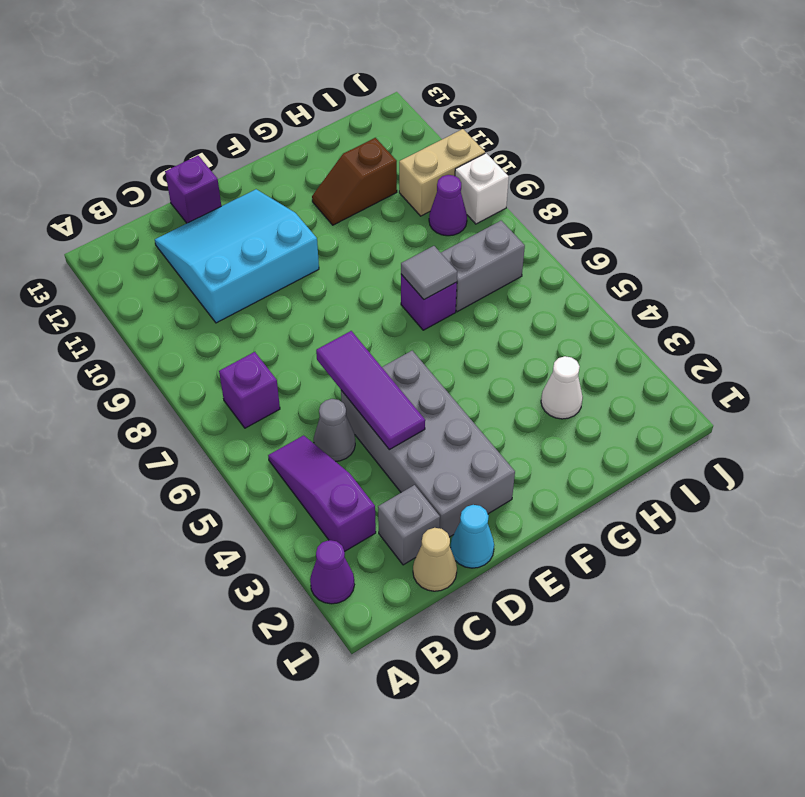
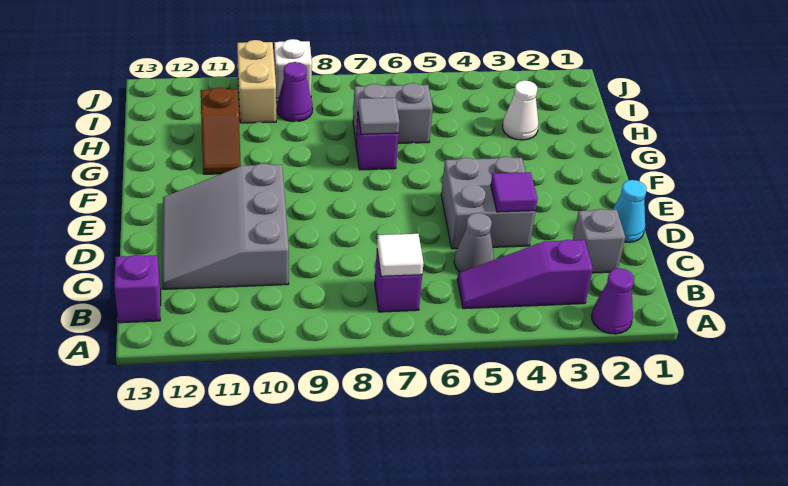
none -> white tile B7 level 2
tan cone C1 level 1 -> none
cyan slope C10:E12 level 1 top 10 -> grey slope C10:E12 level 1 top 10
grey brick D2:E5 level 1 -> grey brick D4:E5 level 1
purple tile D4:D6 level 2 -> purple tile D4 level 2
purple brick D13 level 1 -> purple brick B13 level 1
grey brick H7:I7 level 1 -> grey brick H6:H7 level 1

